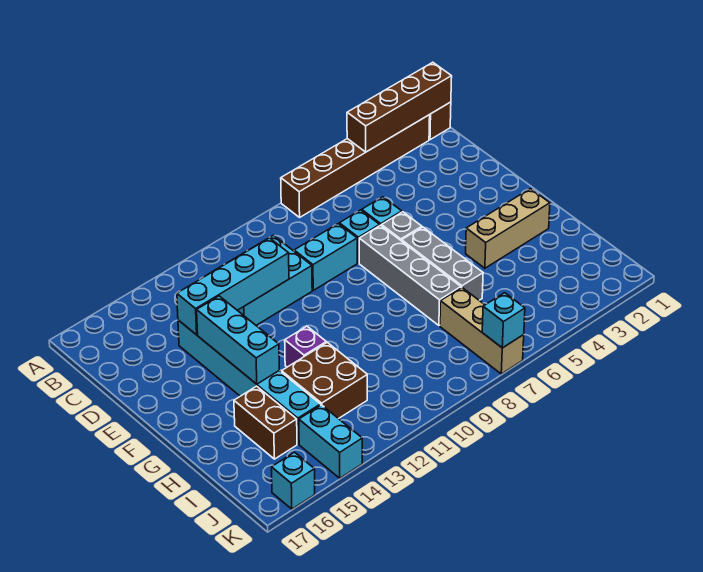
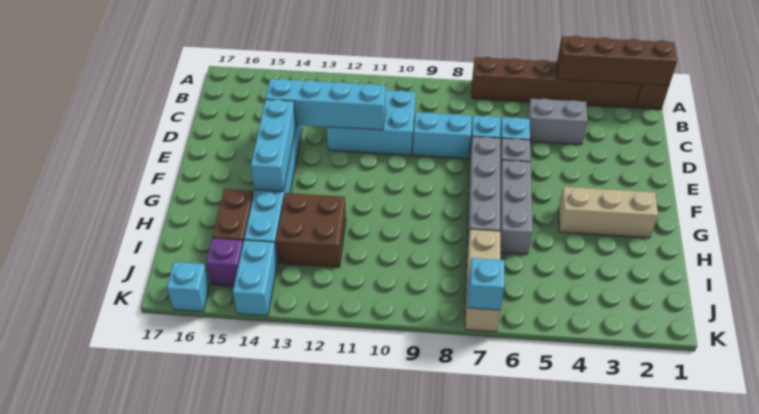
none -> grey brick C4:C5 level 1
purple brick G12 level 1 -> purple brick J15 level 1

